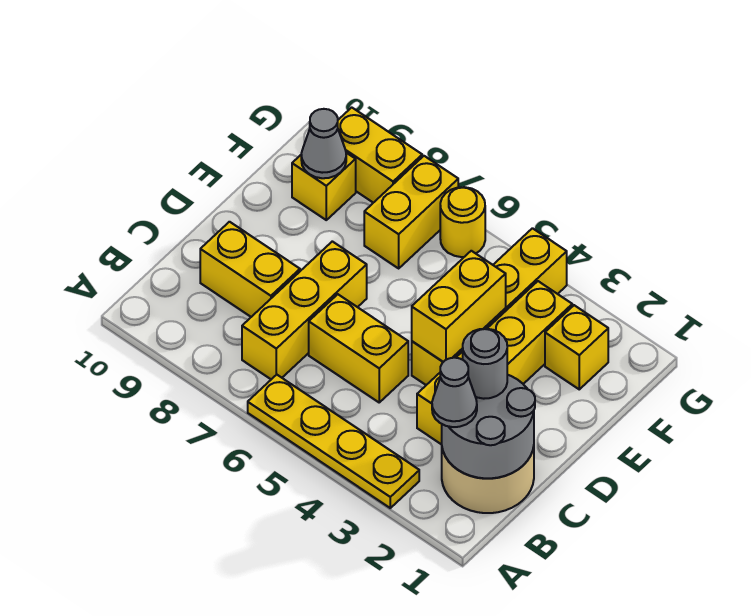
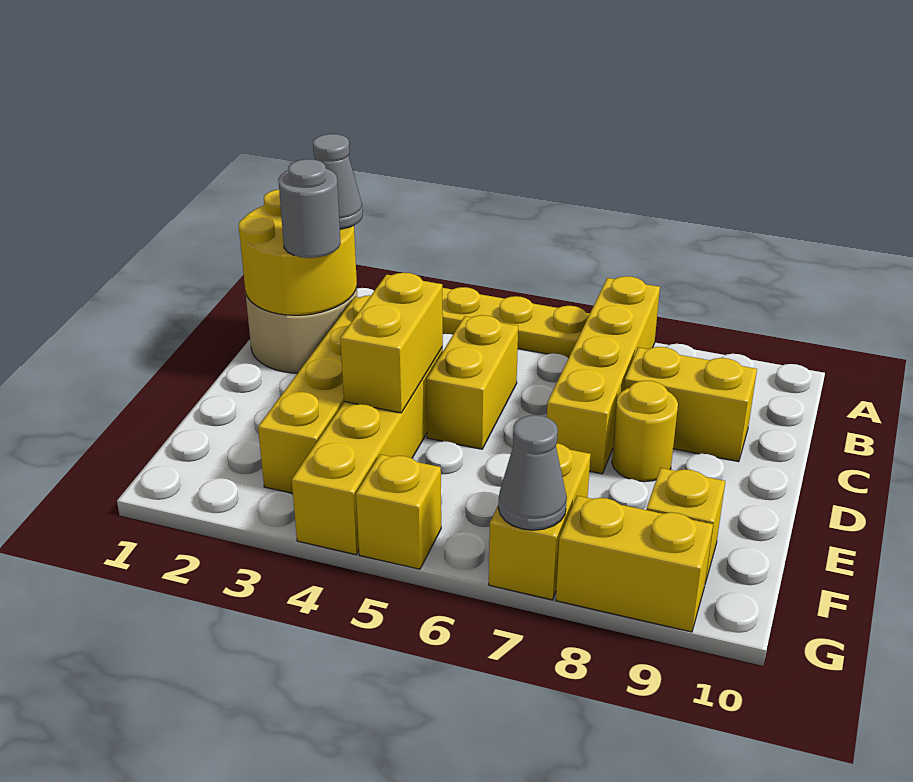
grey round brick B1:C2 level 2 -> yellow round brick B1:C2 level 2
yellow brick B7:D7 level 1 -> yellow brick A7:D7 level 1
yellow brick C5:C6 level 1 -> yellow brick C5:D5 level 1
yellow brick F2 level 1 -> yellow brick G5 level 1
grey cone F9 level 2 -> grey cone G7 level 2
yellow round brick G6 level 1 -> yellow round brick D8 level 1

